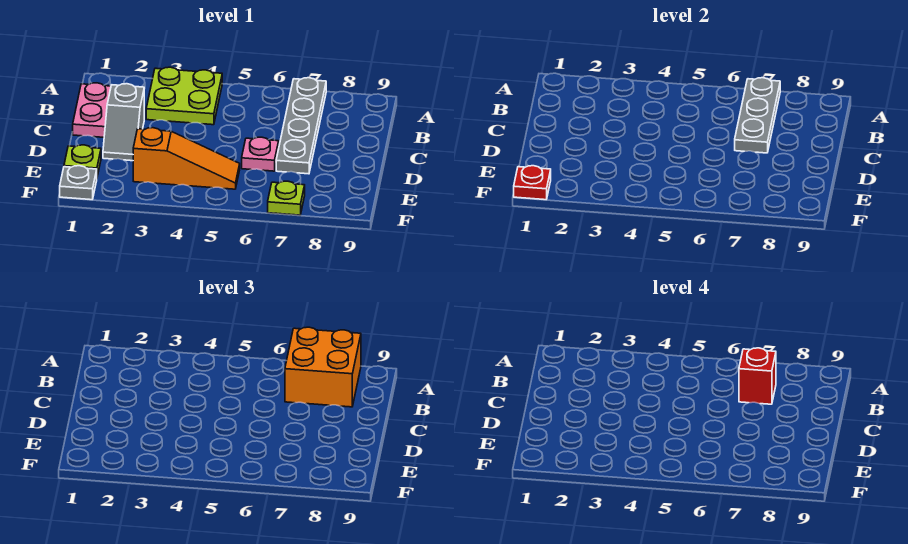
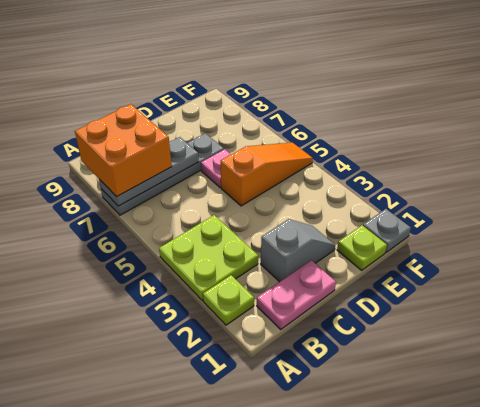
red brick B7 level 4 -> none
orange slope E3:E5 level 1 top 3 -> orange slope D5:F5 level 1 top D
red plate F1 level 2 -> none
lime plate F7 level 1 -> lime plate A2 level 1

